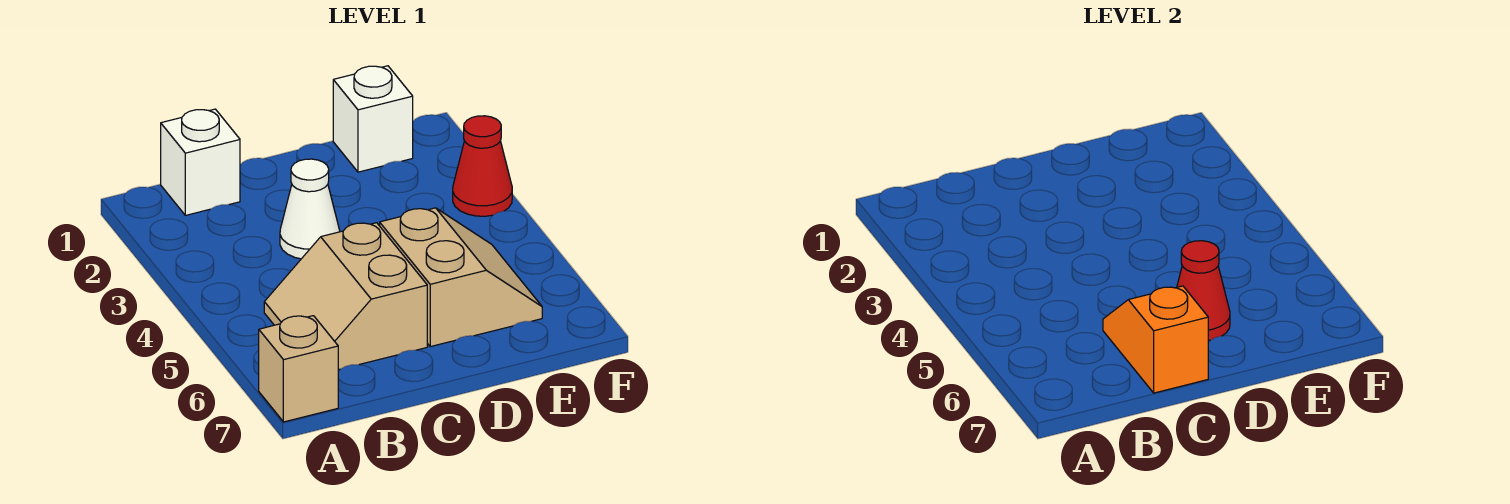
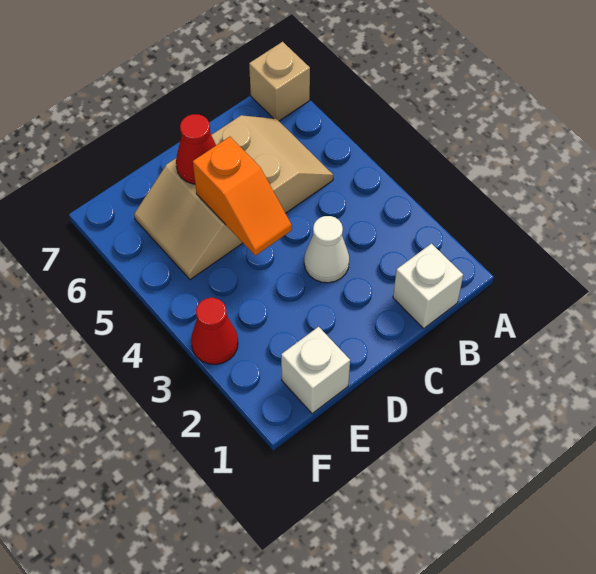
orange slope C6:C7 level 2 top 7 -> orange slope D4:D5 level 2 top 5

